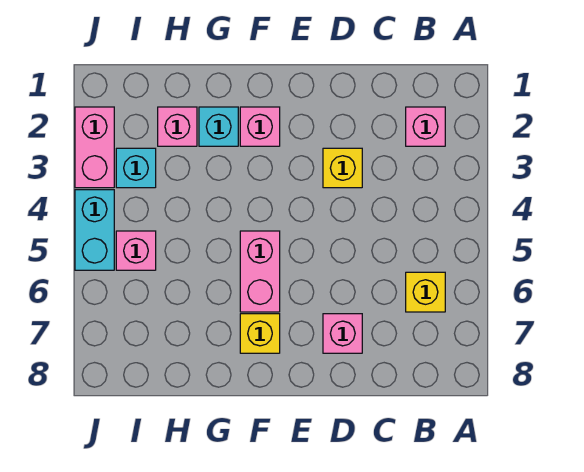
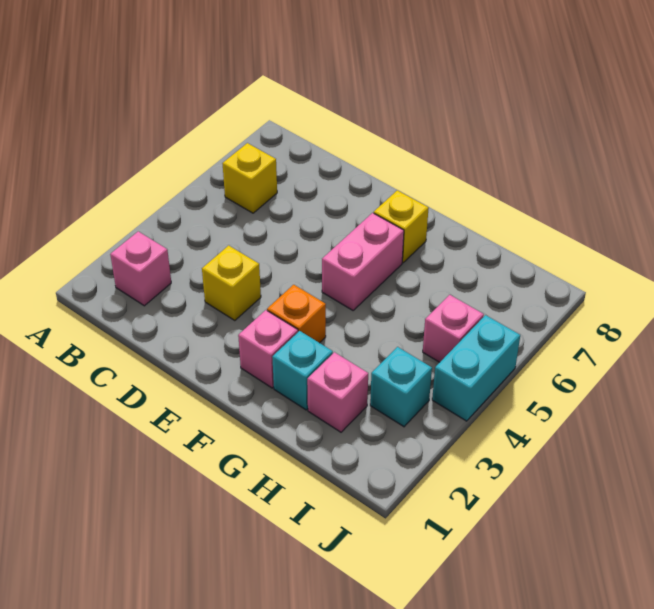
pink brick D7 level 1 -> none
none -> orange brick F3 level 1
pink brick J2:J3 level 1 -> none

